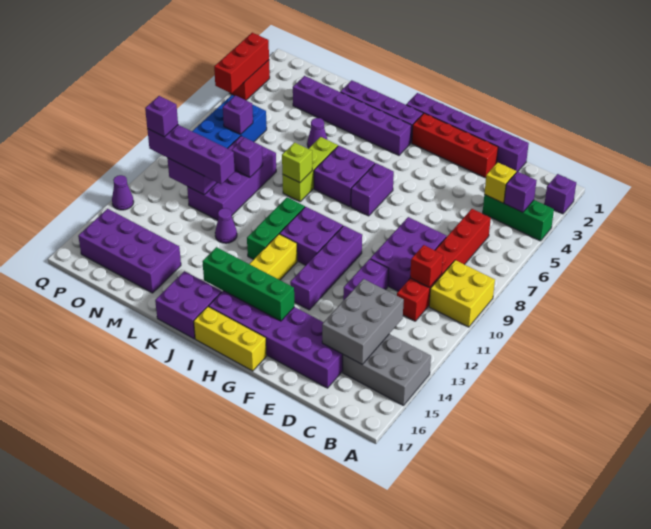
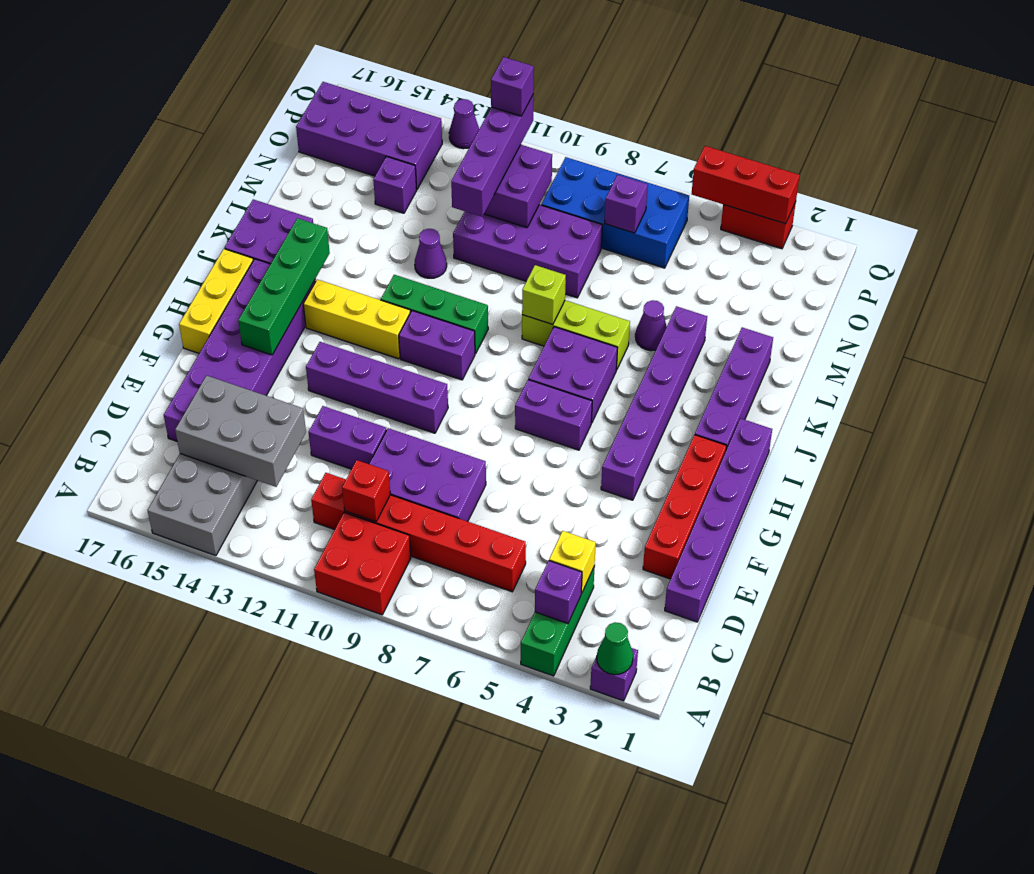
none -> green cone A2 level 2
yellow brick A9:B10 level 1 -> red brick A9:B10 level 1
purple brick H10:I11 level 1 -> purple brick I10:I11 level 1
purple brick I3:N3 level 1 -> purple brick G4:L4 level 1
purple brick M9 level 2 -> purple brick N14 level 1
purple brick M15:P16 level 1 -> purple brick O14:P17 level 1

